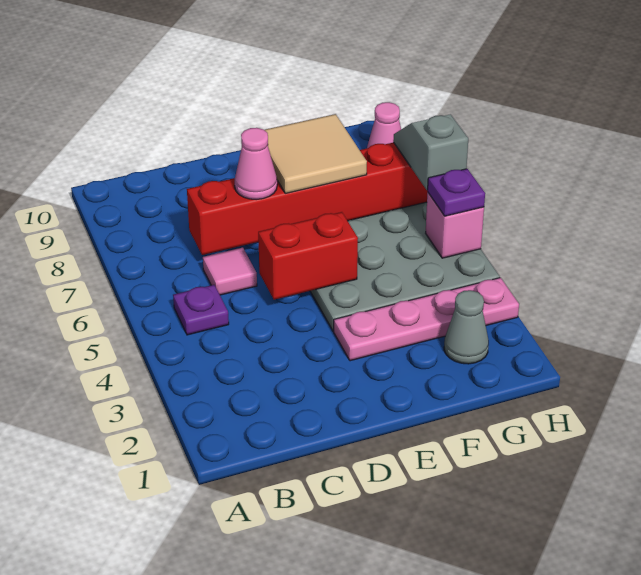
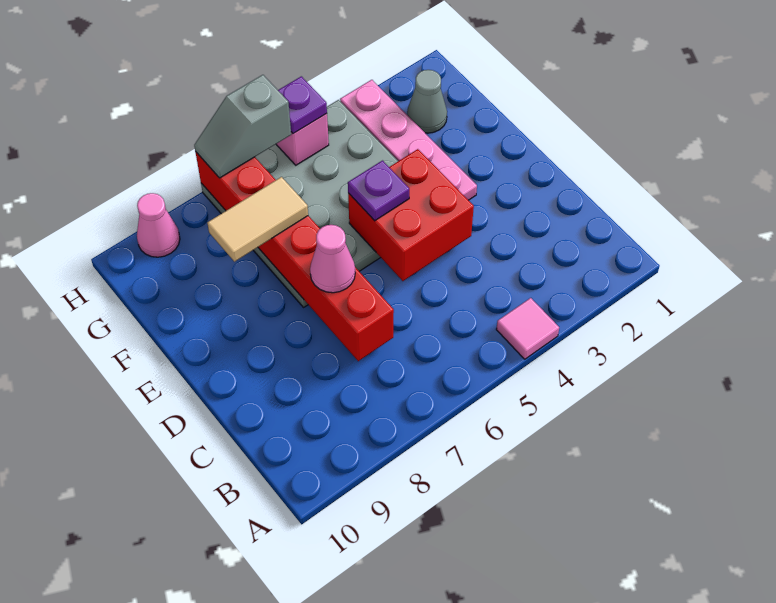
purple plate B5 level 1 -> purple plate E5 level 3
pink tile C6 level 1 -> pink tile A4 level 1
red brick D5:E5 level 2 -> red brick D4:E5 level 2
tan tile E7:F8 level 3 -> tan tile F7:F8 level 3

